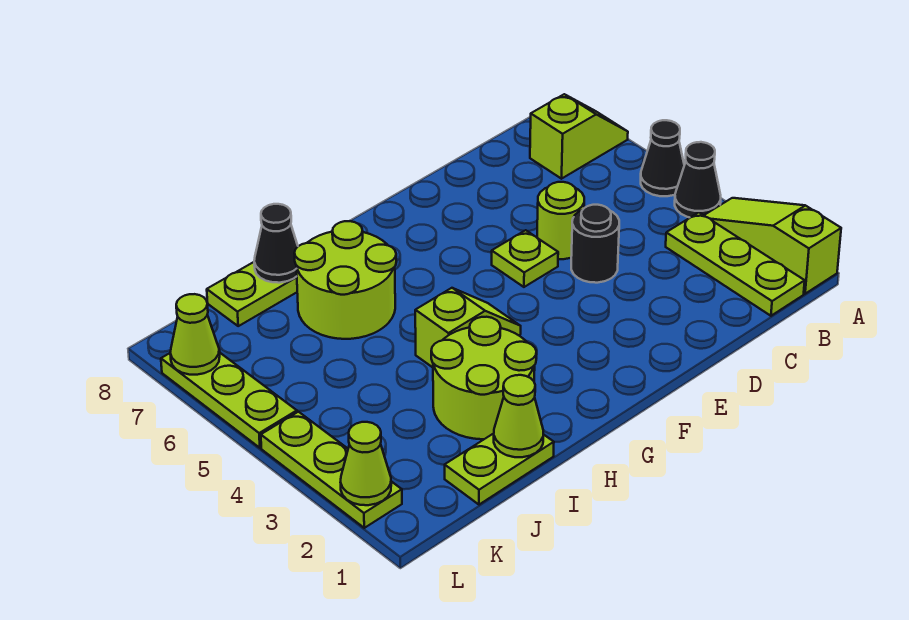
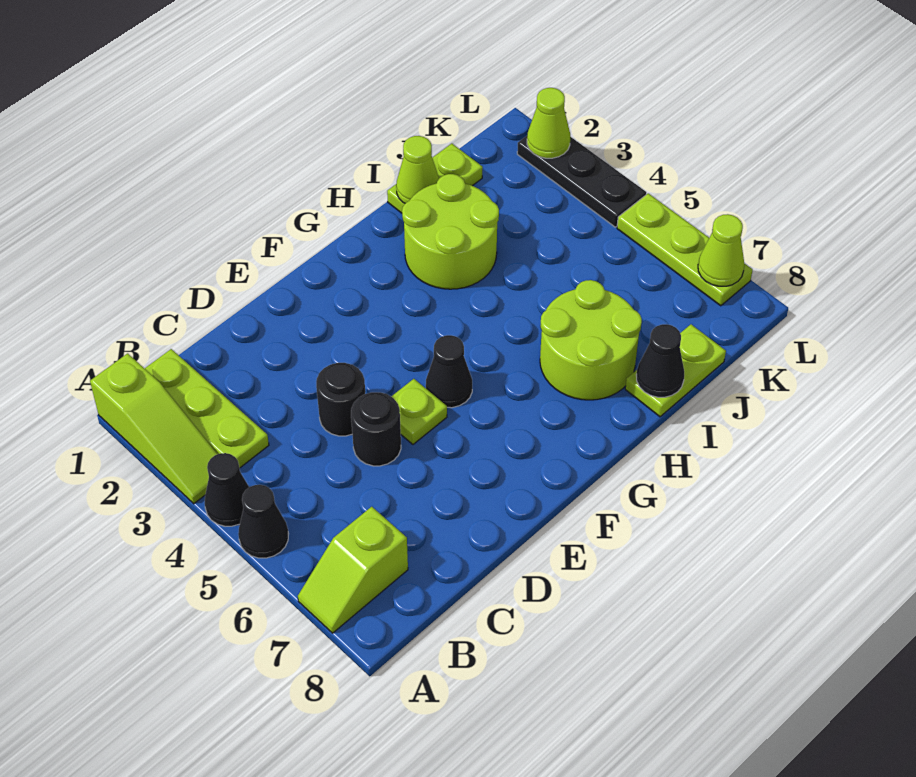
lime round brick D5 level 1 -> black round brick D5 level 1
none -> black cone F5 level 1
lime slope G4:H4 level 1 top H -> none
lime plate L2:L4 level 1 -> black plate L2:L4 level 1

